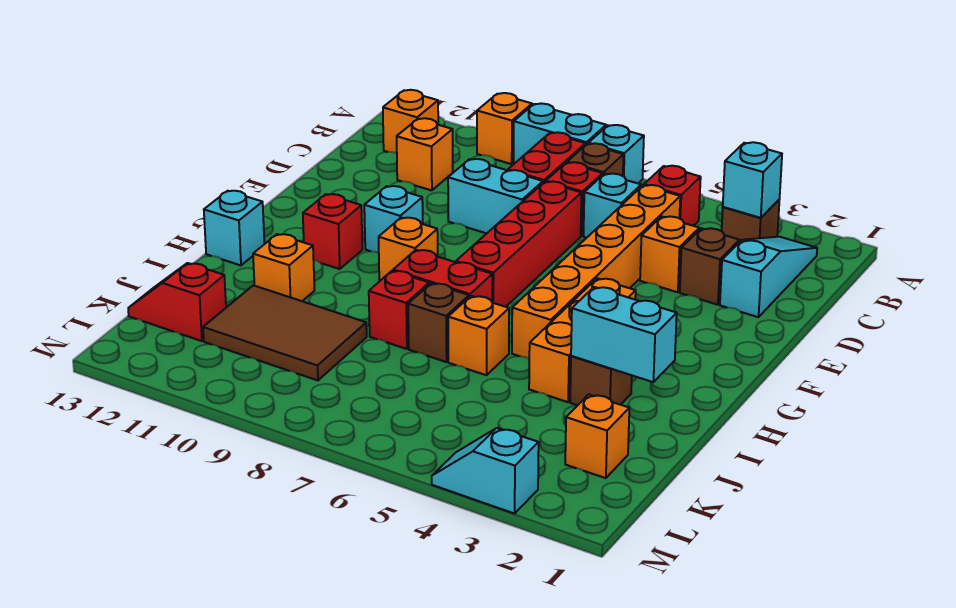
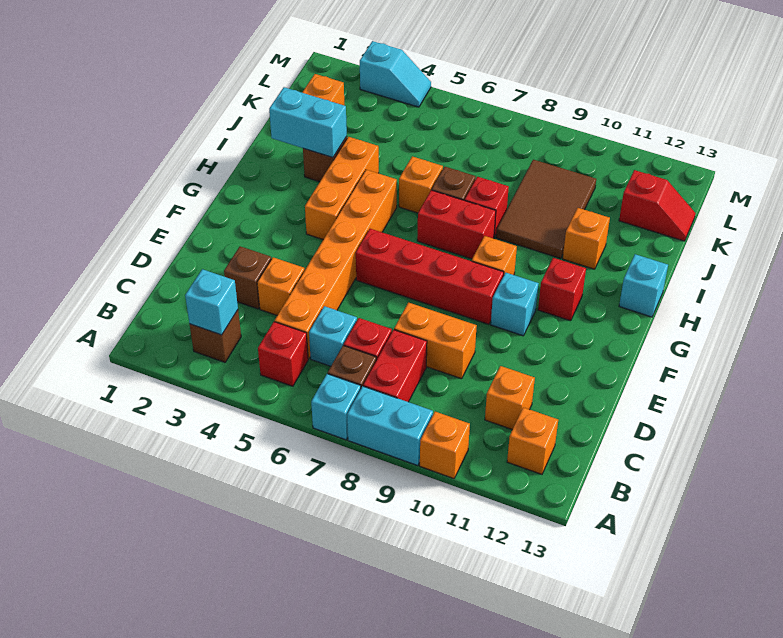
cyan slope B2:D2 level 1 top D -> none
red brick D7:G7 level 1 -> red brick F6:F9 level 1
cyan brick D8:D9 level 1 -> orange brick D8:D9 level 1
brown tile J9:K11 level 1 -> brown tile I9:K10 level 1

